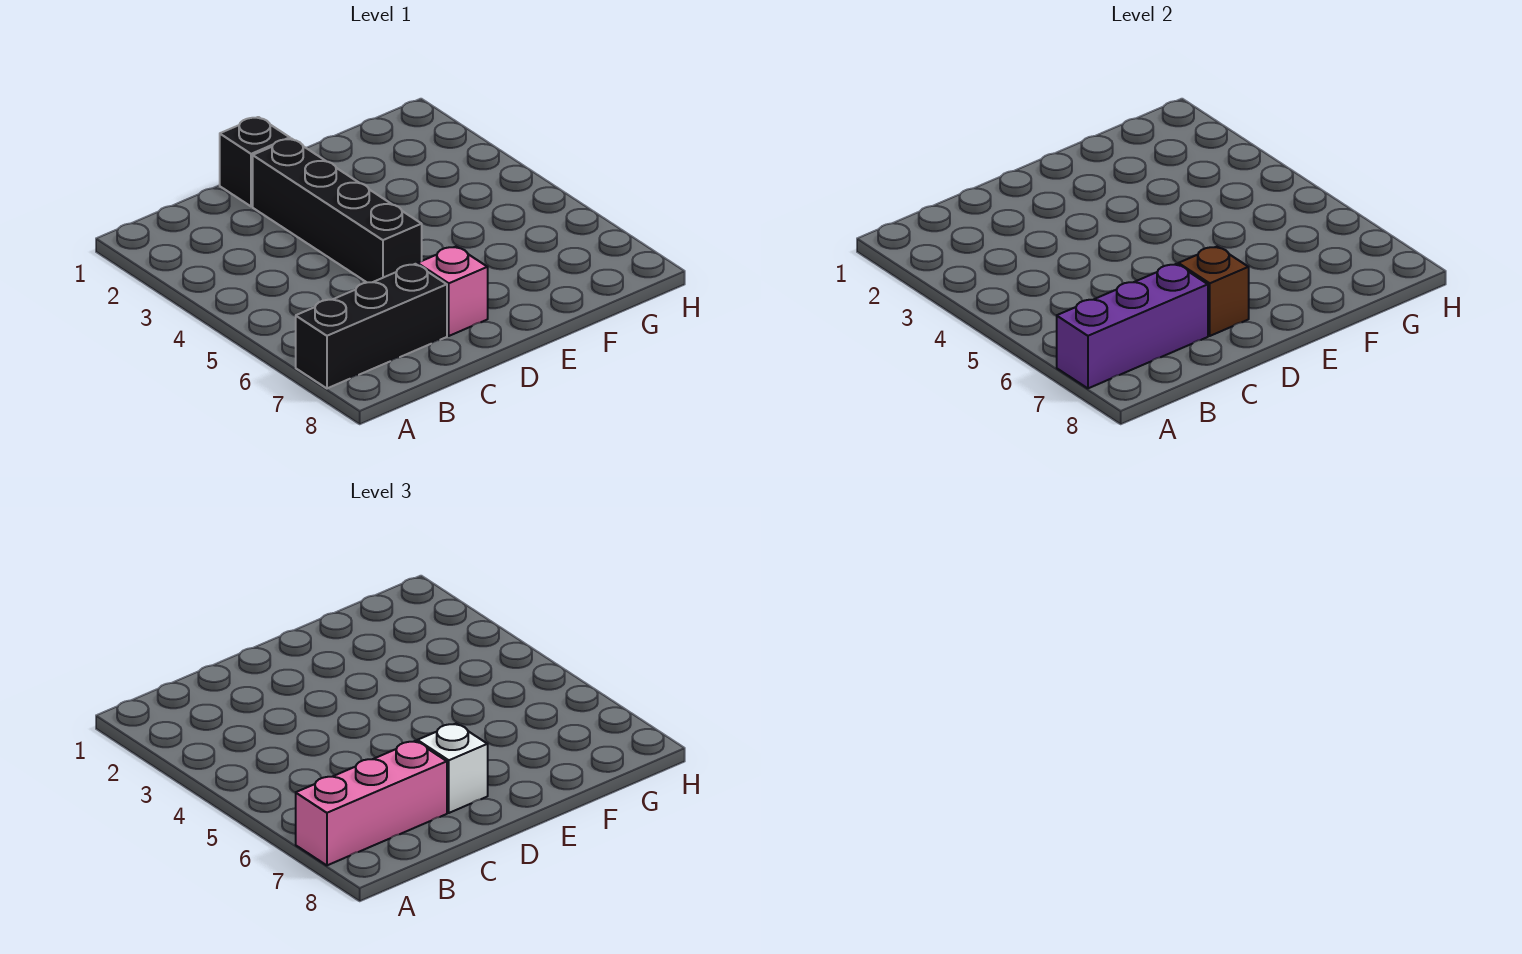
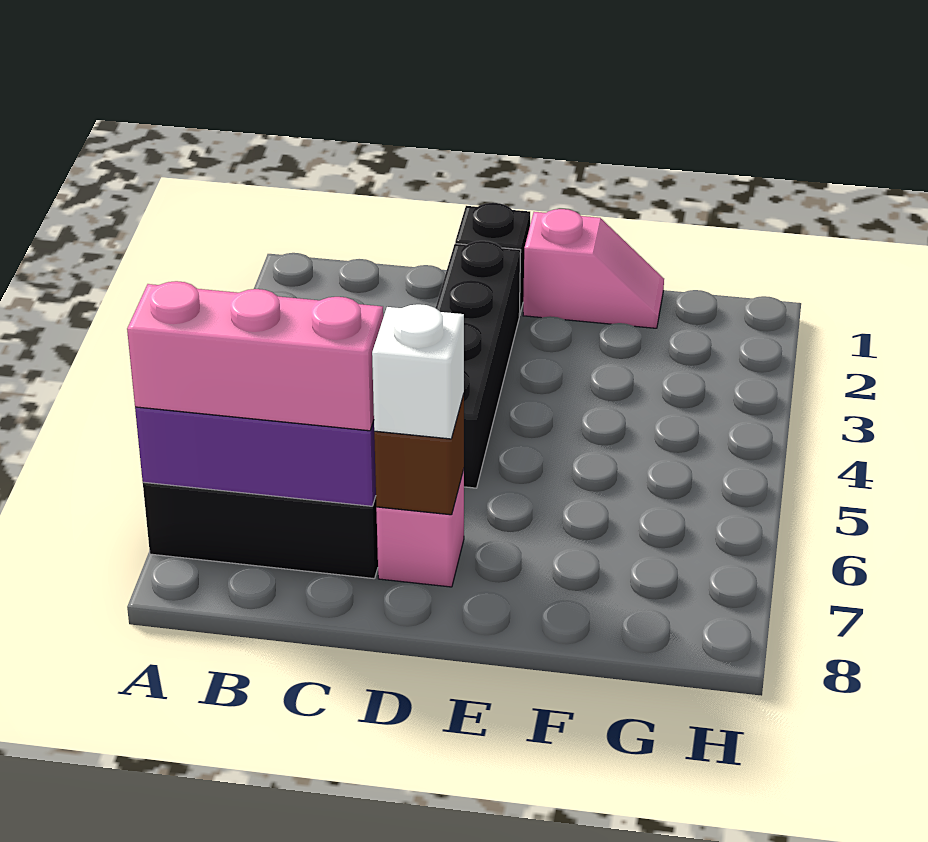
none -> pink slope E1:F1 level 1 top E

